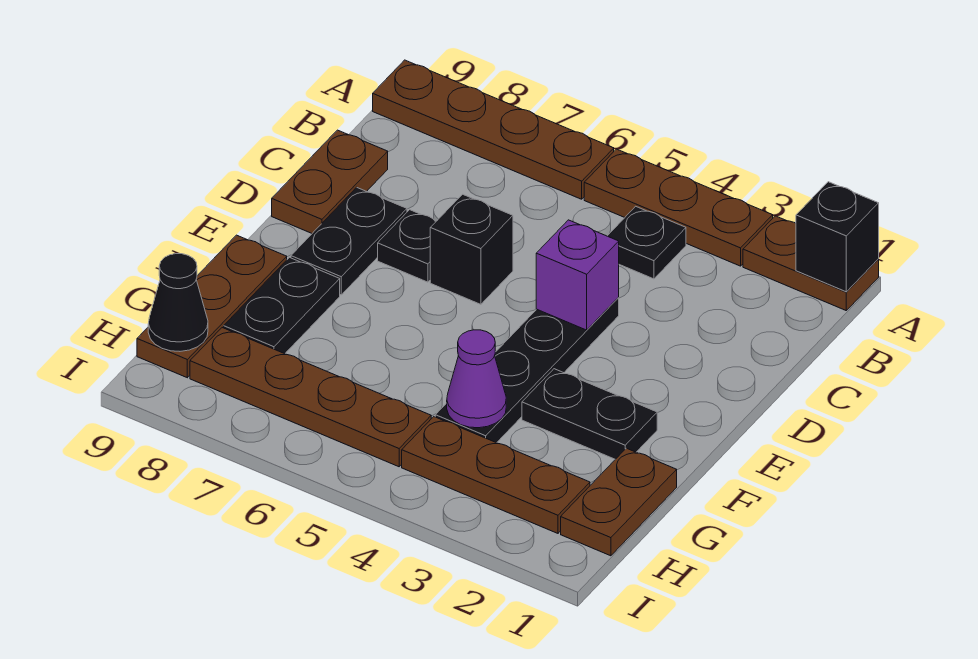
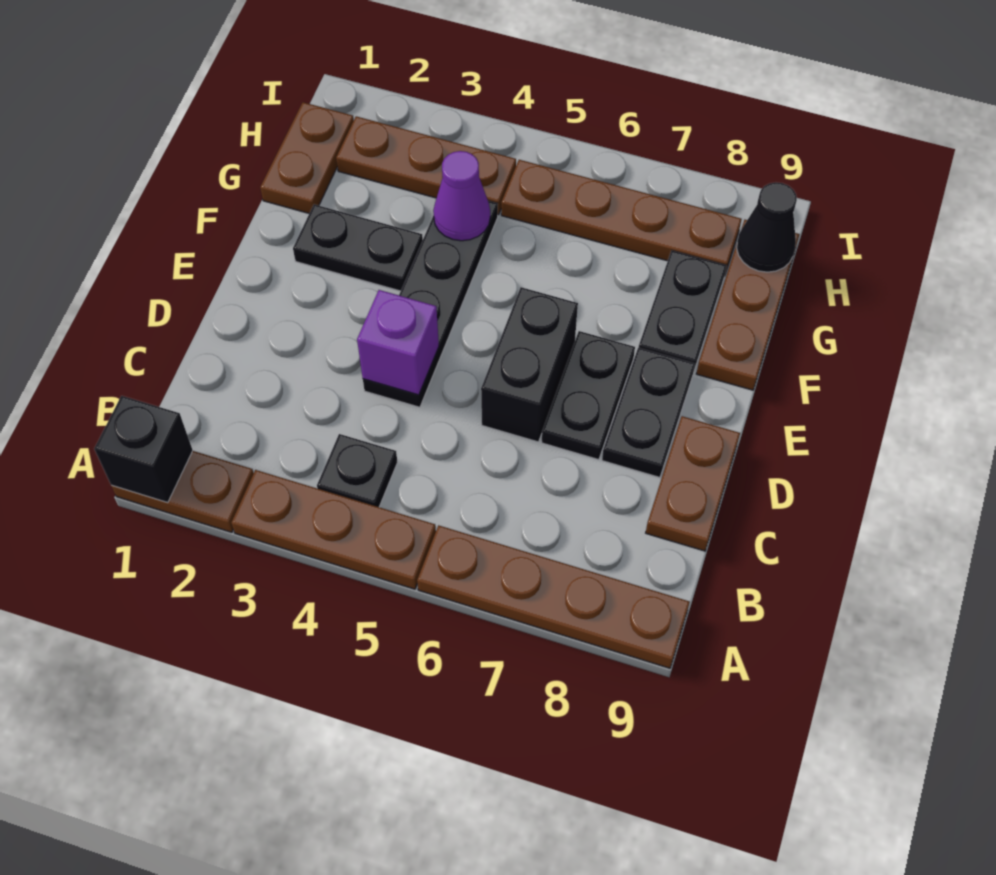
black brick D6 level 1 -> black brick D6:E6 level 1
black plate D7 level 1 -> black plate D7:E7 level 1

